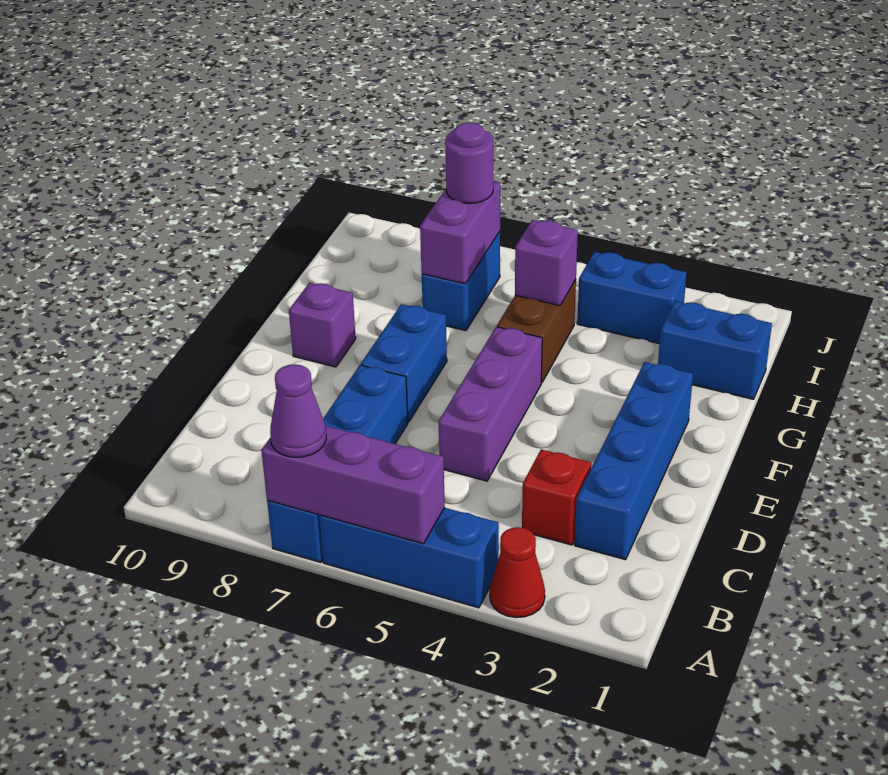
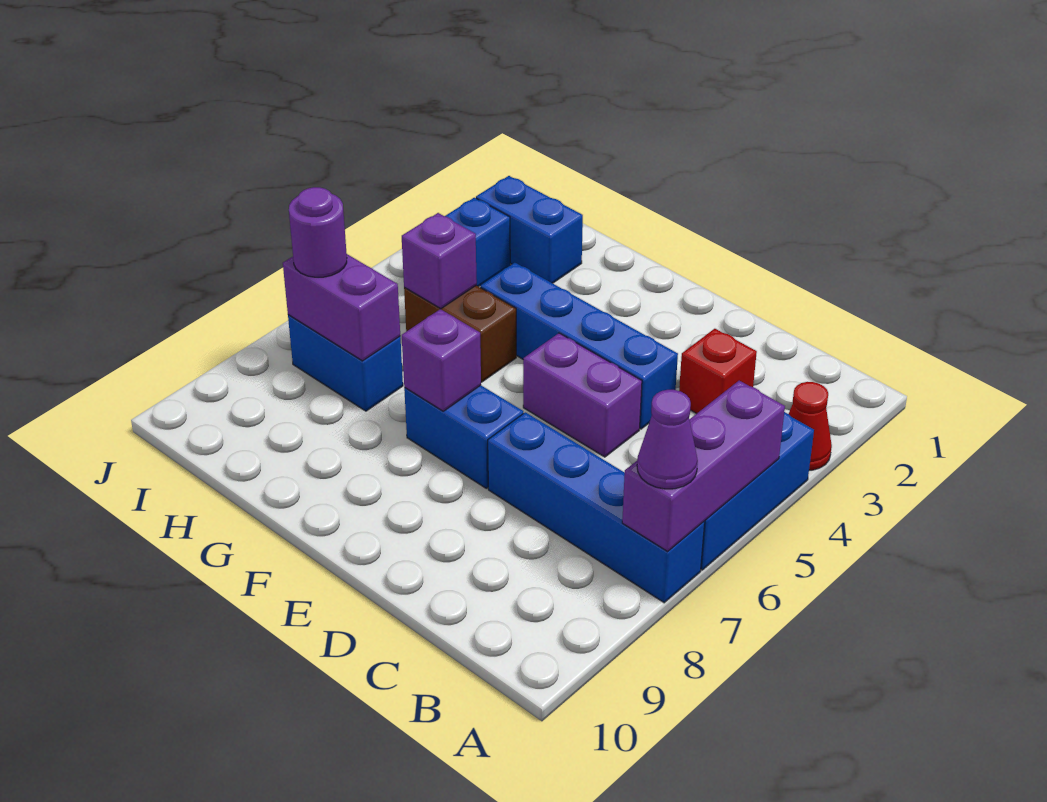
blue brick C2:F2 level 1 -> blue brick D4:G4 level 1
purple brick D5:F5 level 1 -> purple brick D5:E5 level 1
purple brick F9 level 1 -> purple brick F7 level 2
blue brick H1:H2 level 1 -> blue brick H2:I2 level 1

